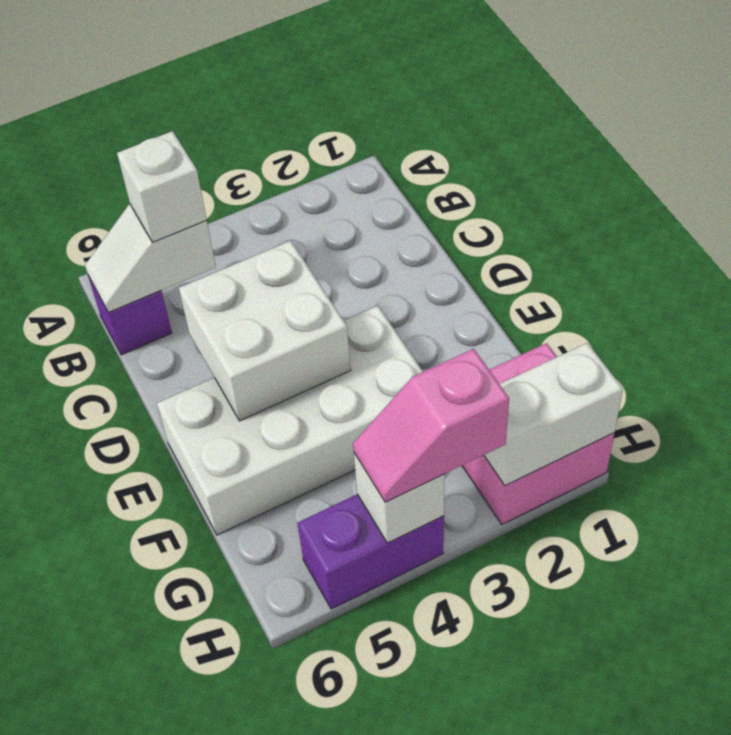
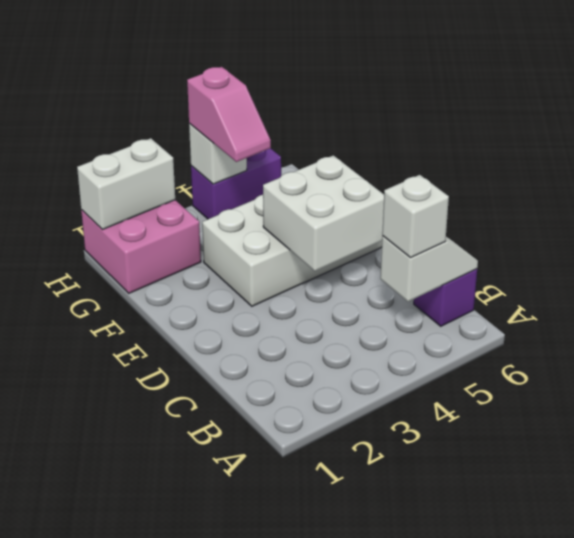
pink slope H3:H4 level 3 top 3 -> pink slope G4:H4 level 3 top H

